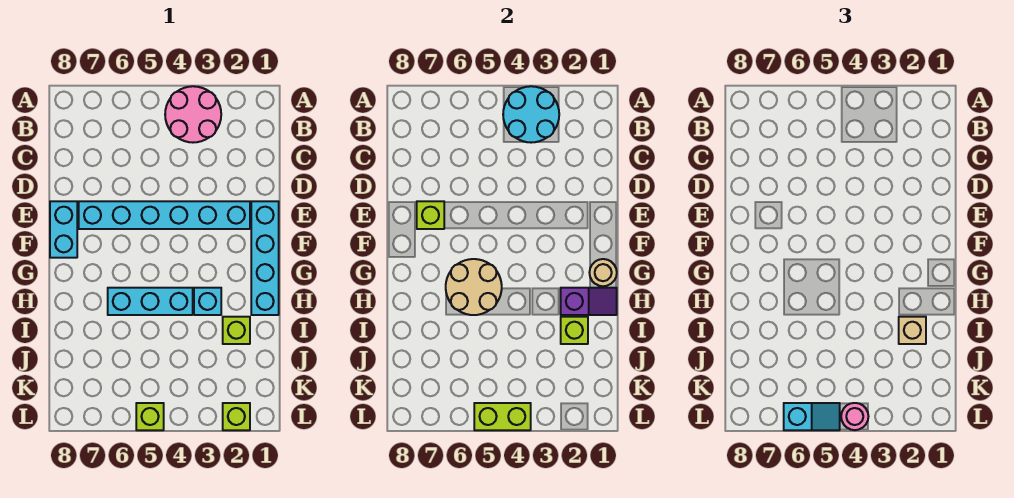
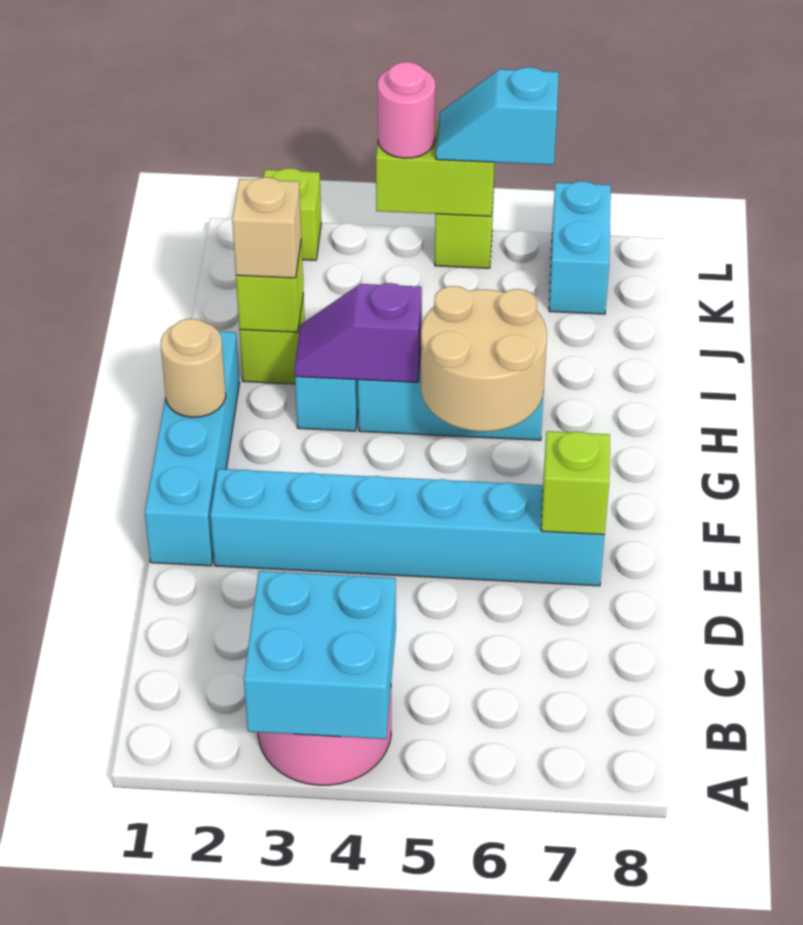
cyan round brick A3:B4 level 2 -> cyan brick A3:B4 level 2
cyan brick E8:F8 level 1 -> cyan brick K7:L7 level 1
purple slope H1:H2 level 2 top 2 -> purple slope H3:H4 level 2 top 4

